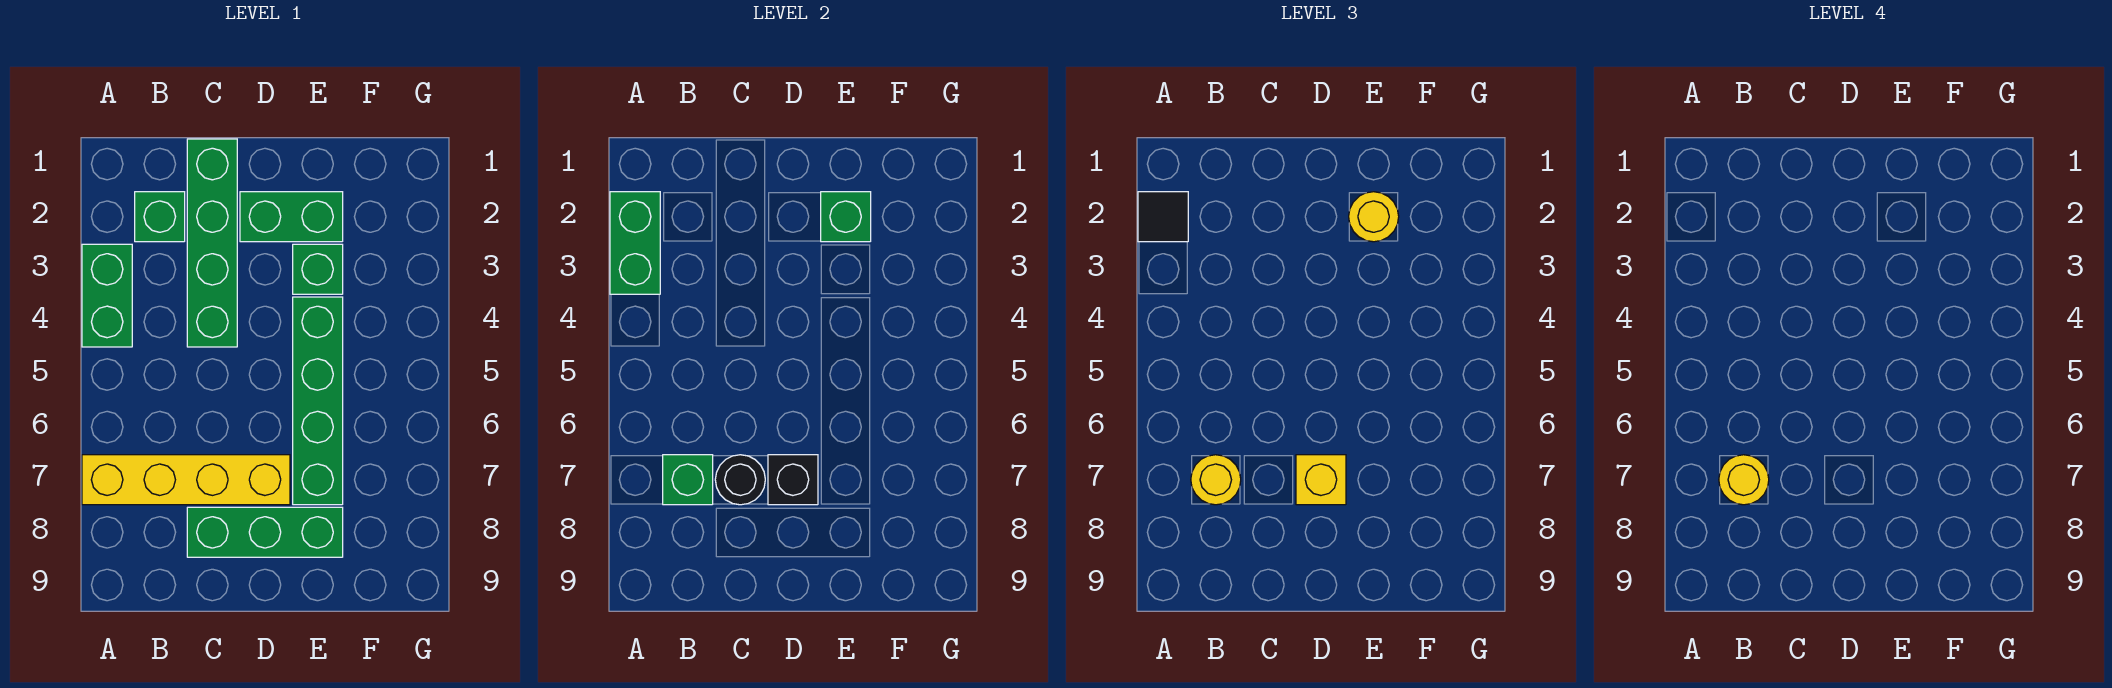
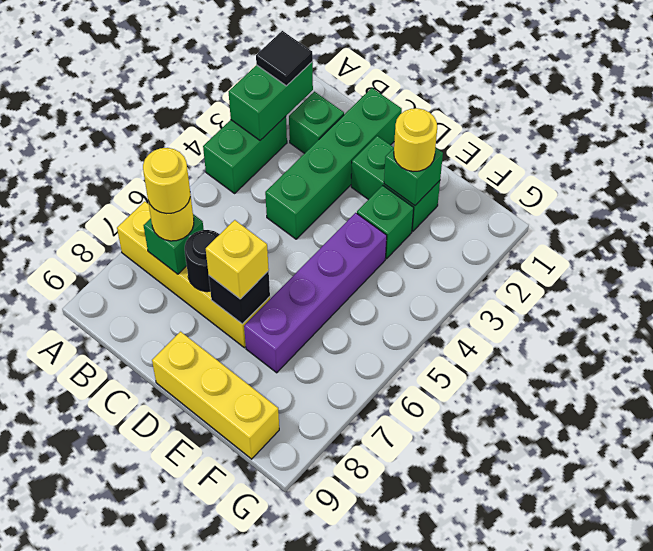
green brick C8:E8 level 1 -> none
none -> yellow brick D9:F9 level 1
green brick E4:E7 level 1 -> purple brick E4:E7 level 1

